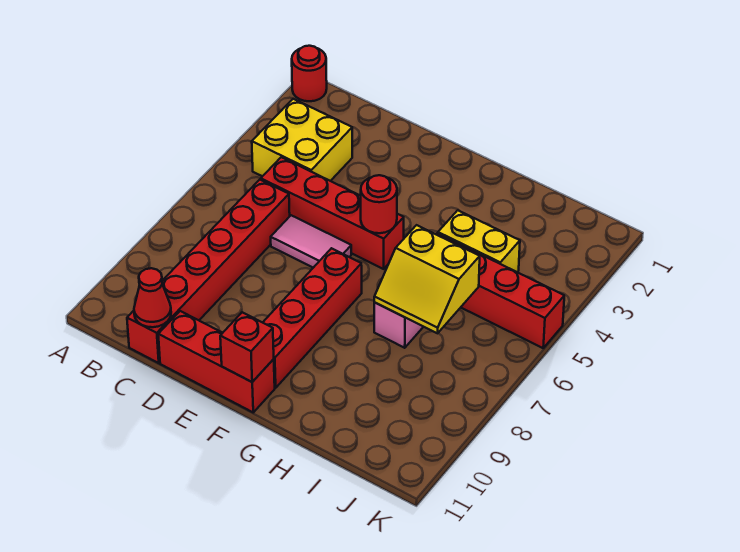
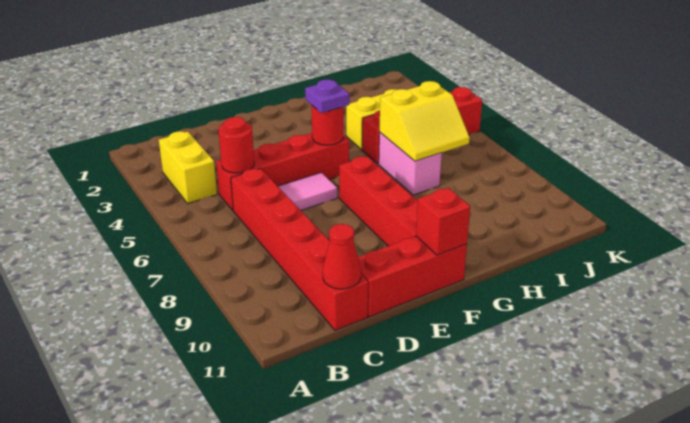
red round brick A1 level 1 -> red round brick C5 level 2
yellow brick B3:C4 level 1 -> yellow brick B3:B4 level 1
none -> purple plate F5 level 3

